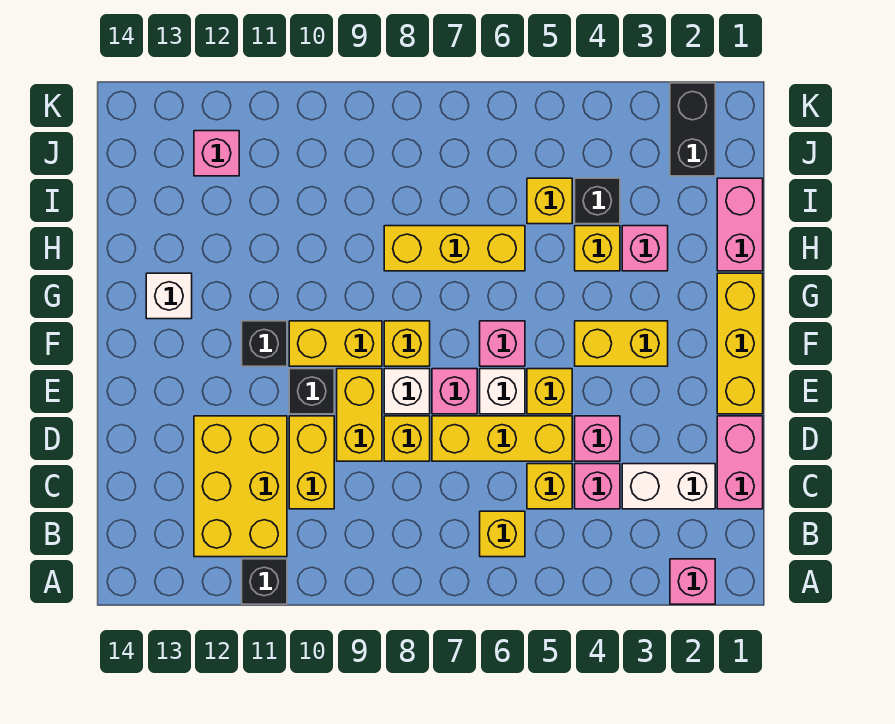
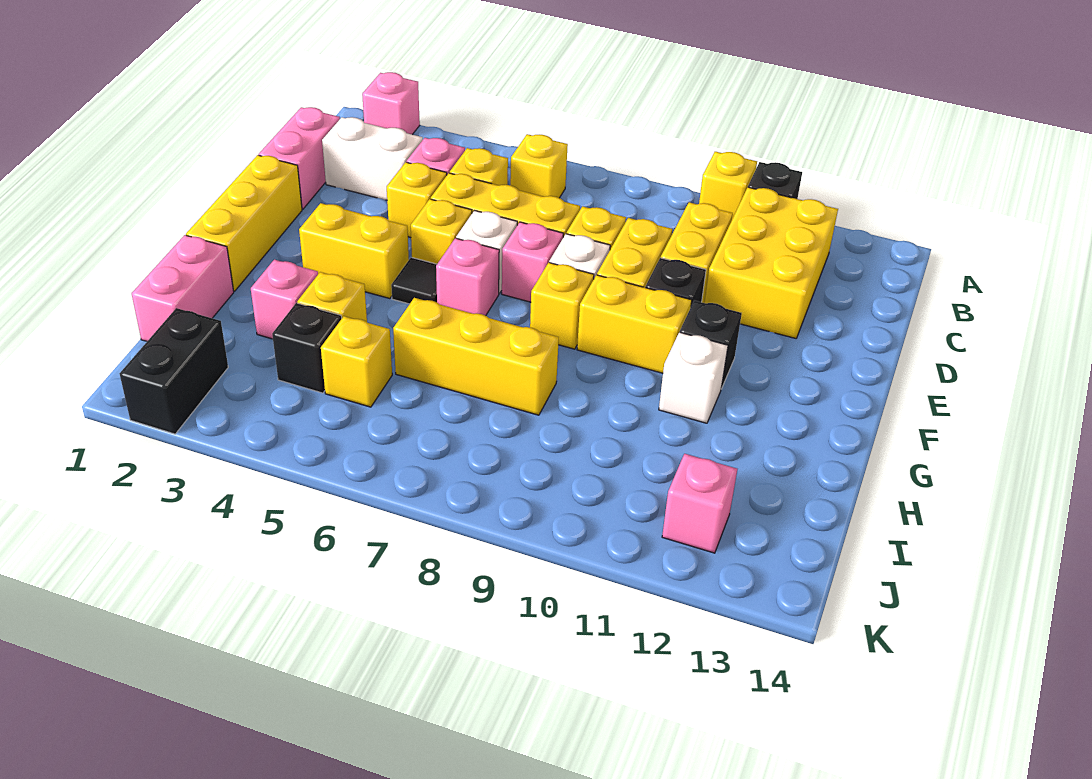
none -> yellow brick A10 level 1
pink brick D4 level 1 -> yellow brick D4 level 1
none -> black tile F5 level 1
white brick G13 level 1 -> white brick G11 level 1

